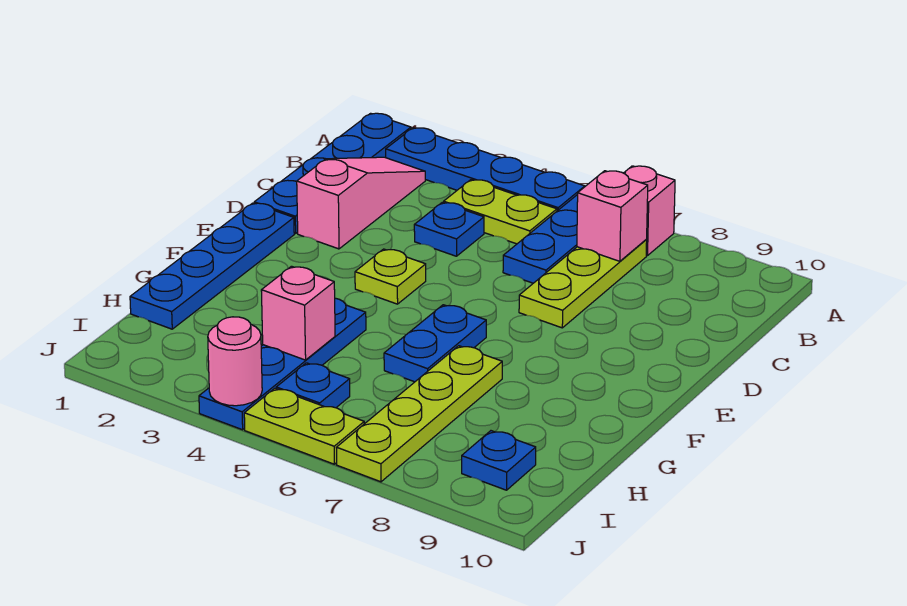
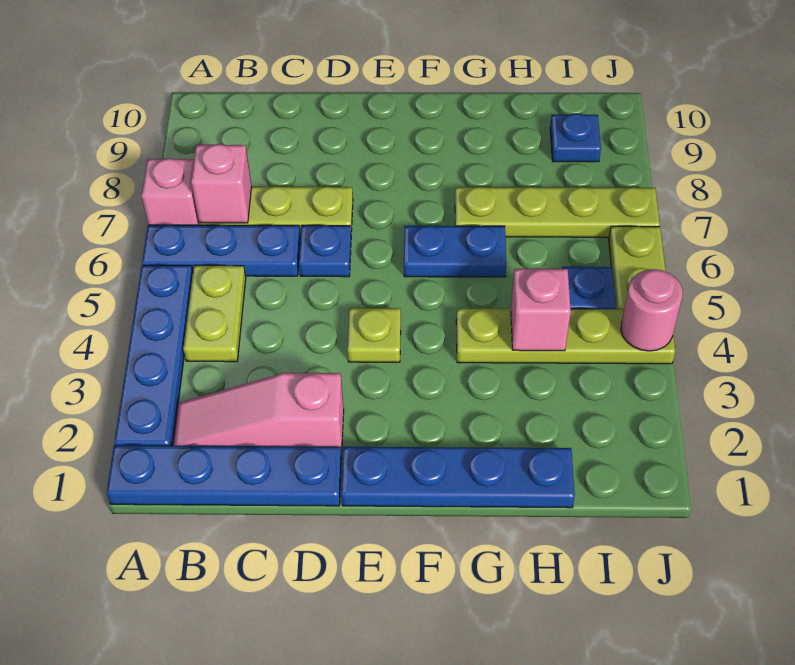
blue plate C4 level 1 -> blue plate D6 level 1
blue plate G4:J4 level 1 -> lime plate G4:J4 level 1

